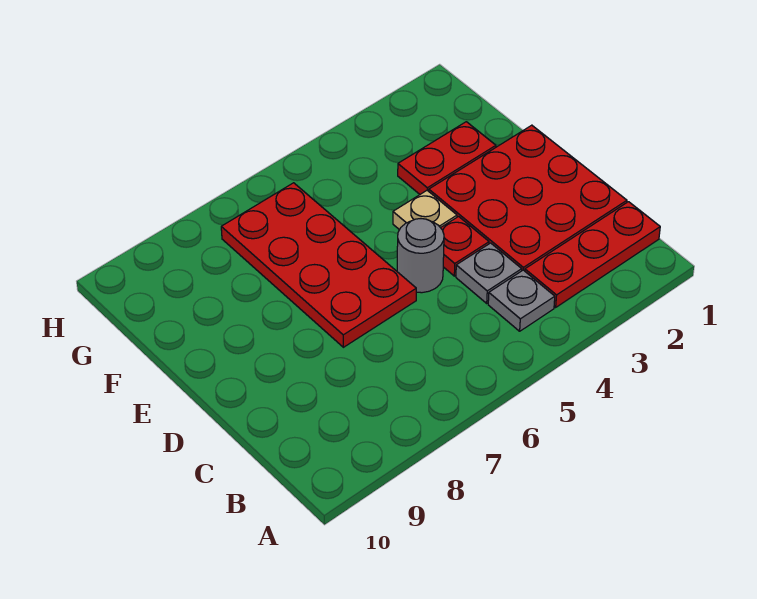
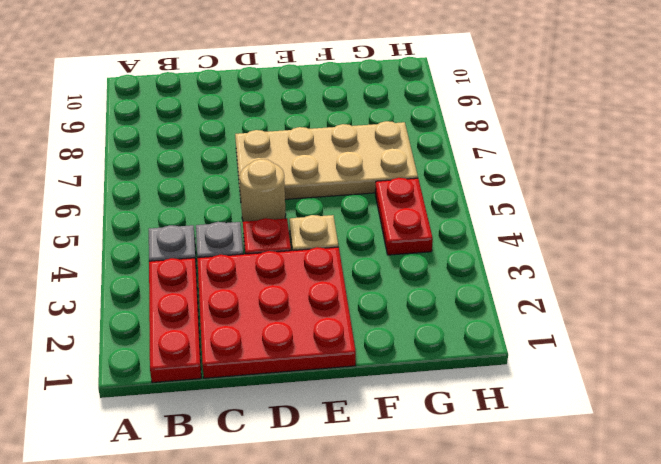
grey round brick D5 level 1 -> tan round brick D5 level 1
red plate D6:G7 level 1 -> tan plate D6:G7 level 1
red plate F2:F3 level 1 -> red plate G4:G5 level 1

